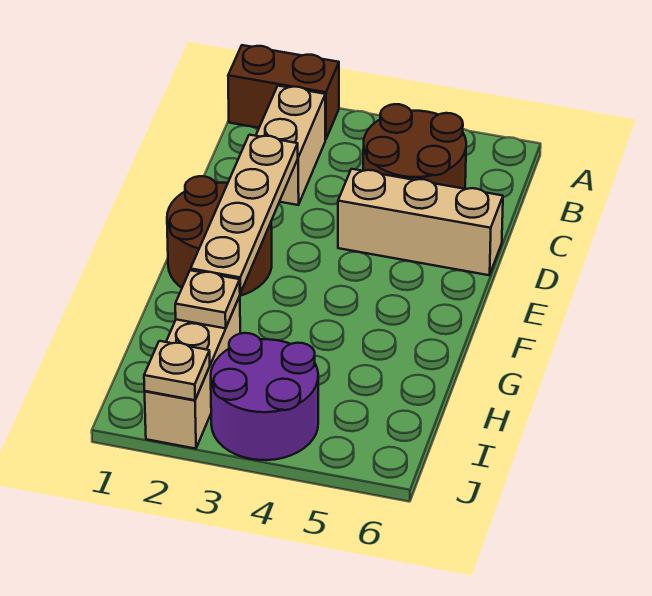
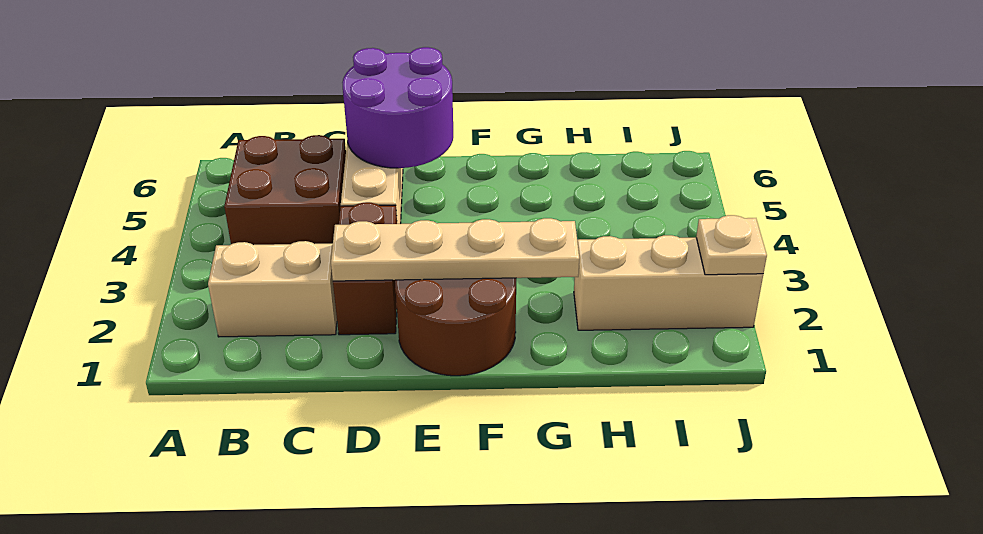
brown brick A1:A2 level 1 -> brown brick D2:D3 level 1
brown round brick B4:C5 level 1 -> brown brick B4:C5 level 1
tan plate H2 level 2 -> none
purple round brick I3:J4 level 1 -> purple round brick D5:E6 level 2

